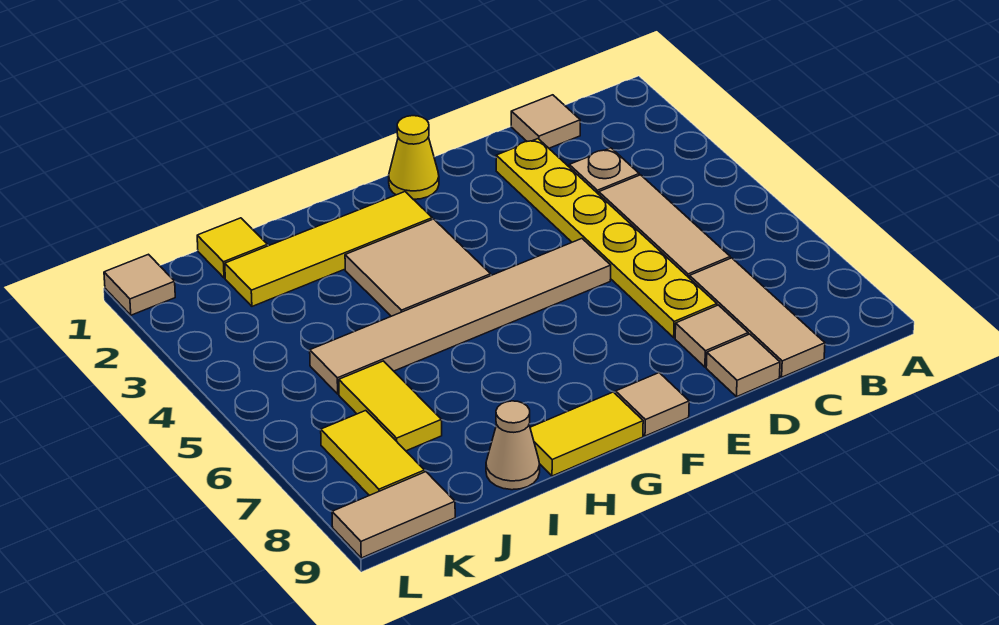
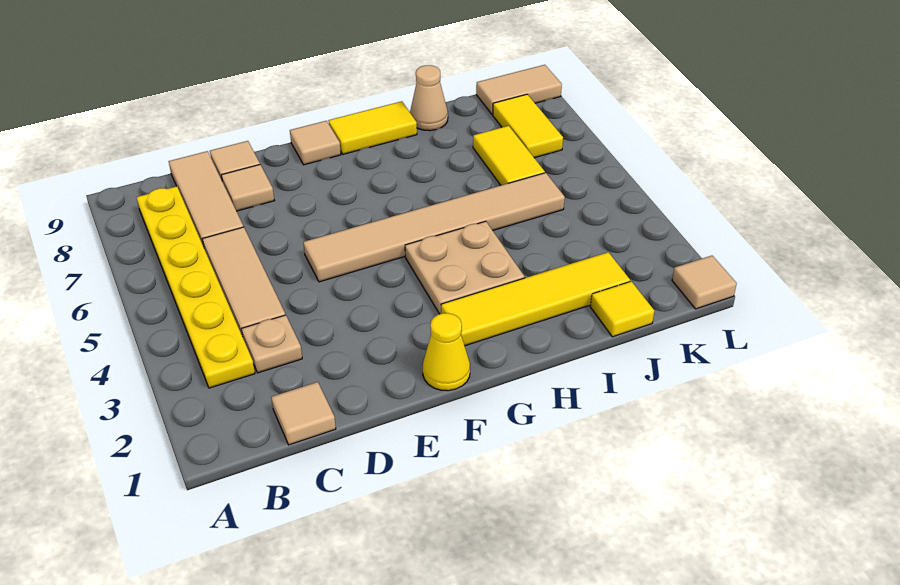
yellow plate D2:D7 level 1 -> yellow plate B3:B8 level 1
tan tile G3:H4 level 1 -> tan plate G3:H4 level 1

